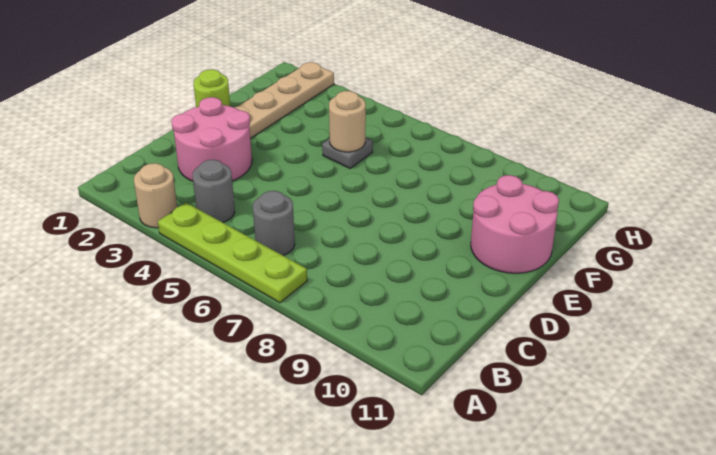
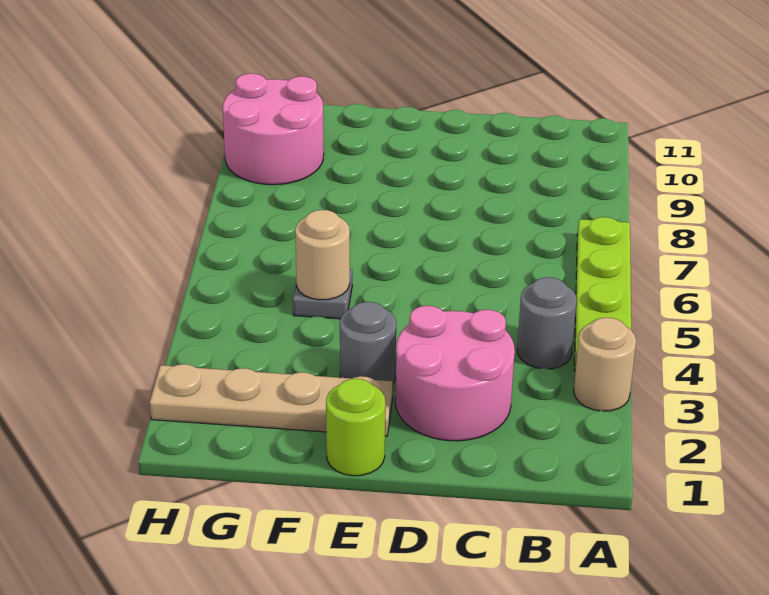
grey round brick B6 level 1 -> grey round brick E3 level 1
pink round brick E10:F11 level 1 -> pink round brick G9:H10 level 1

